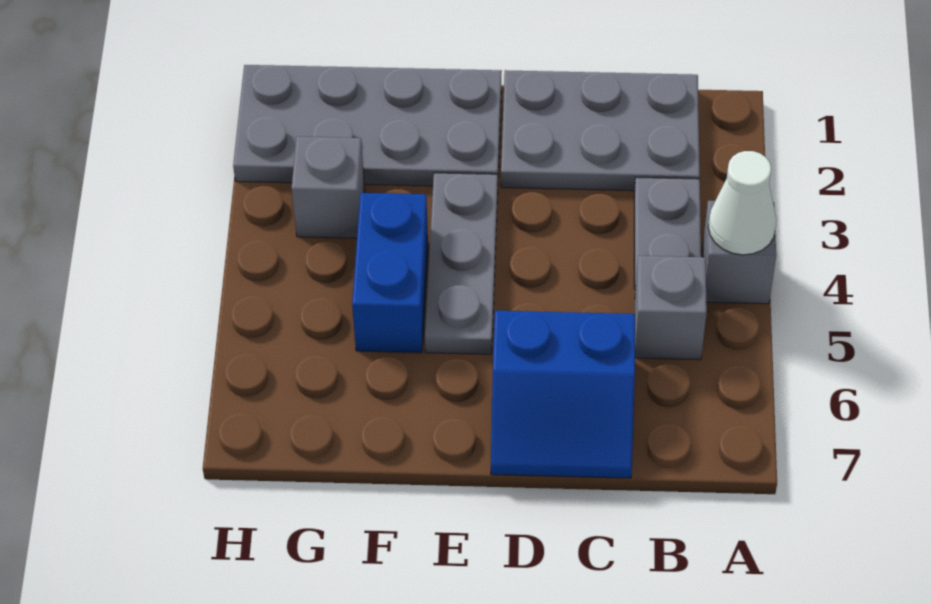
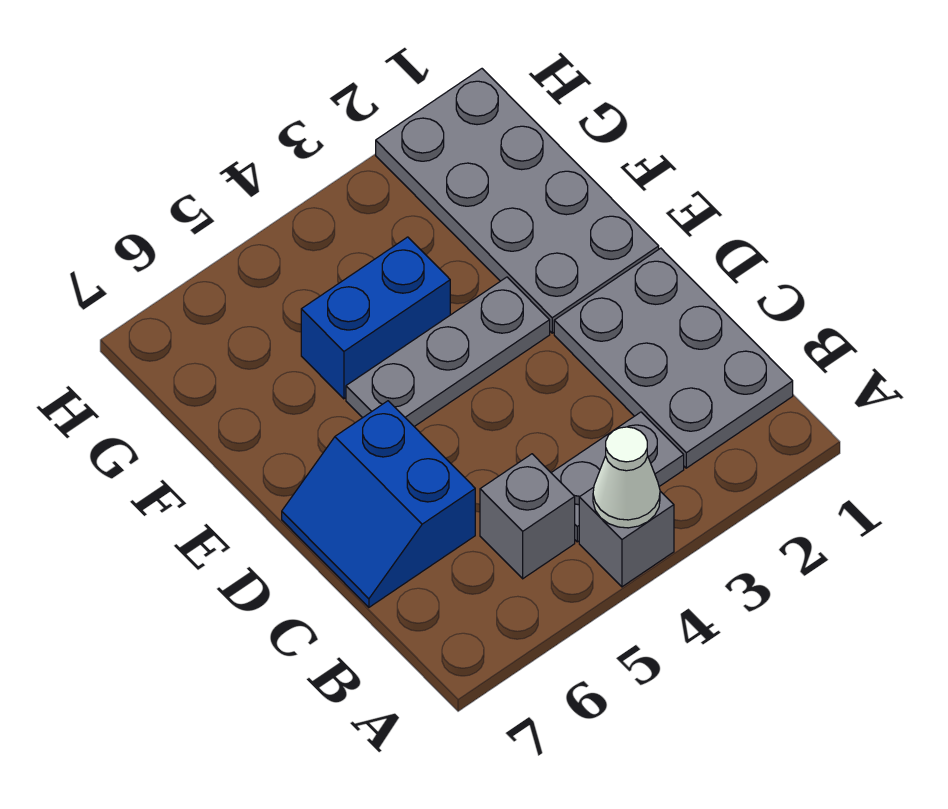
grey brick G3 level 1 -> none

